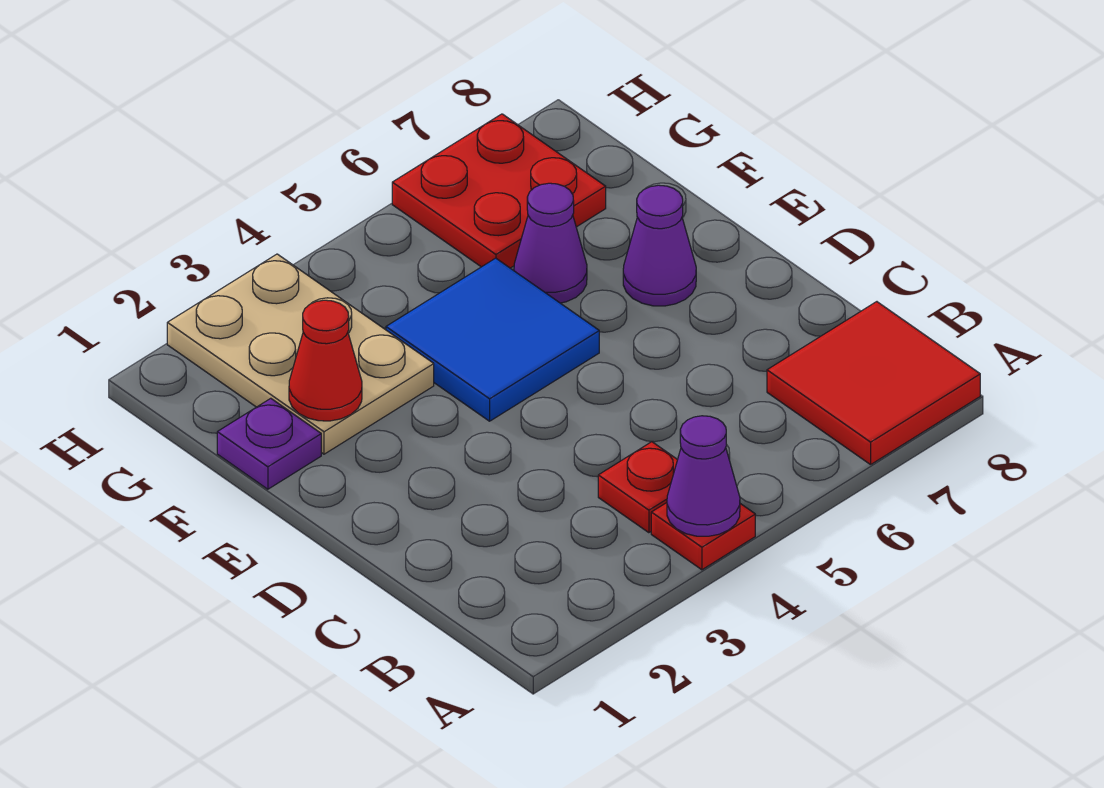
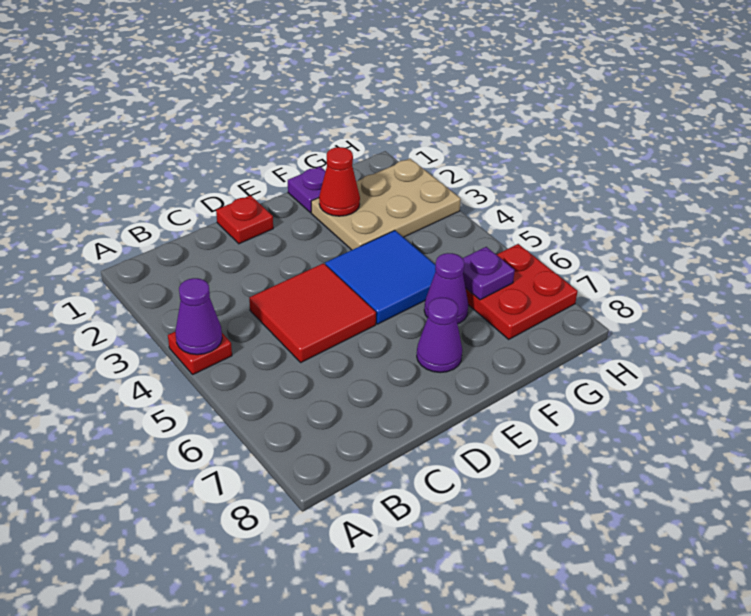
red tile A7:B8 level 1 -> red tile C4:D5 level 1
red plate B4 level 1 -> red plate D1 level 1
none -> purple plate G6 level 2

